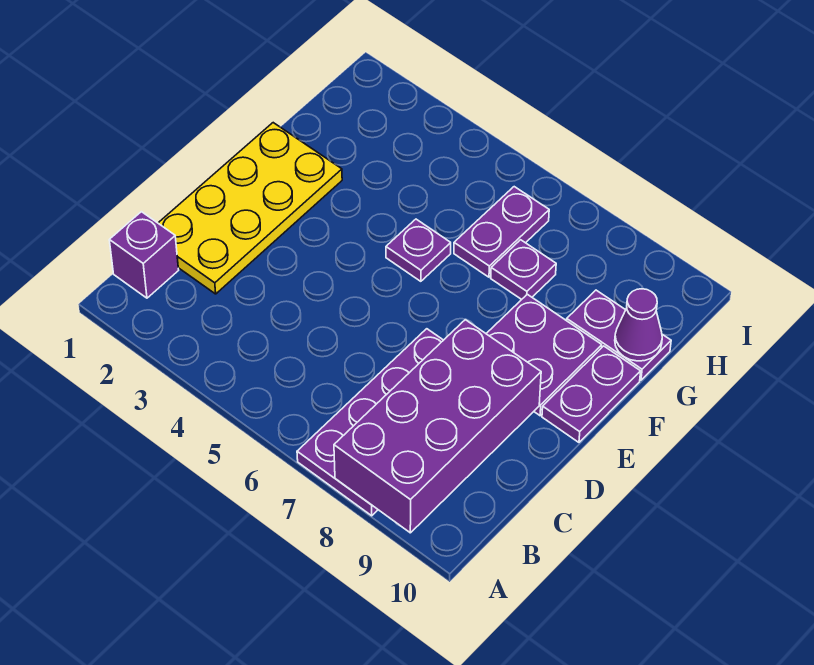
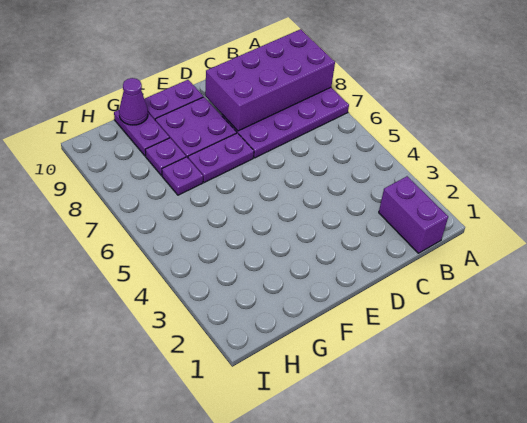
purple brick B1 level 1 -> purple brick B1:B2 level 1
yellow plate C1:F2 level 1 -> none
purple plate F5 level 1 -> purple plate G8 level 1
purple plate G6:H6 level 1 -> purple plate E7:F7 level 1

